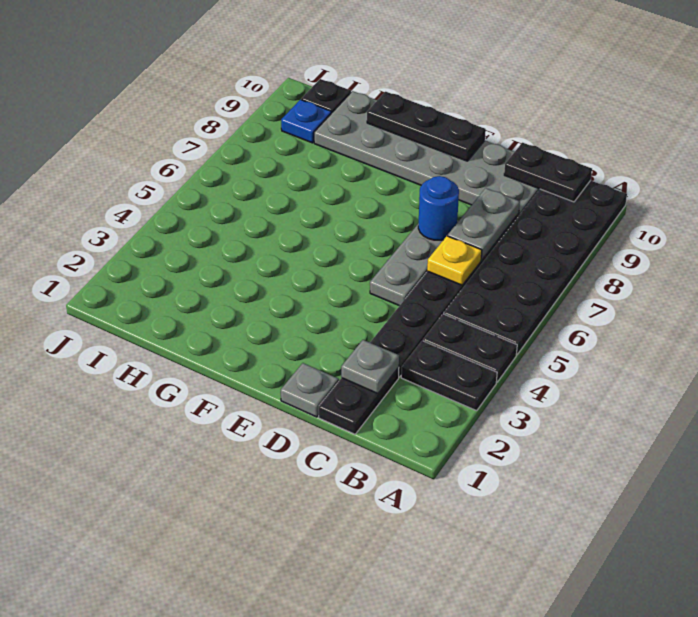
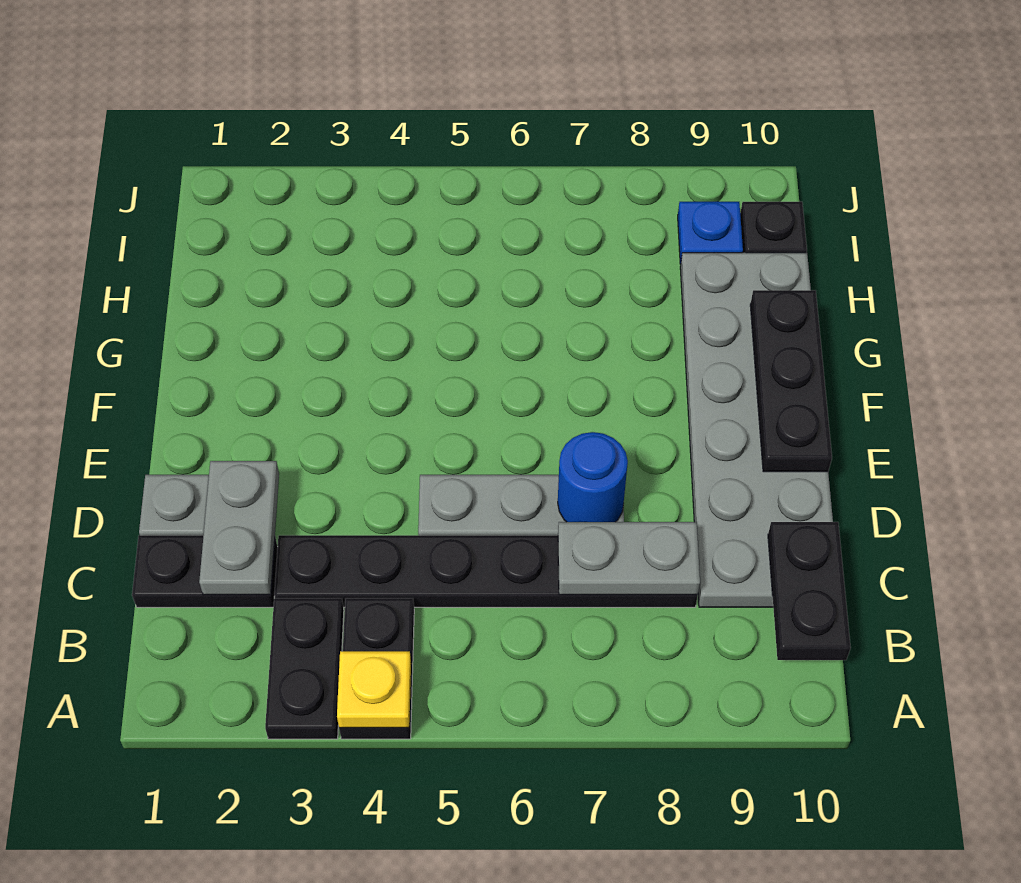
black plate A5:B10 level 1 -> none
grey plate C2 level 2 -> grey plate C2:D2 level 2
yellow plate C6 level 2 -> yellow plate A4 level 2

